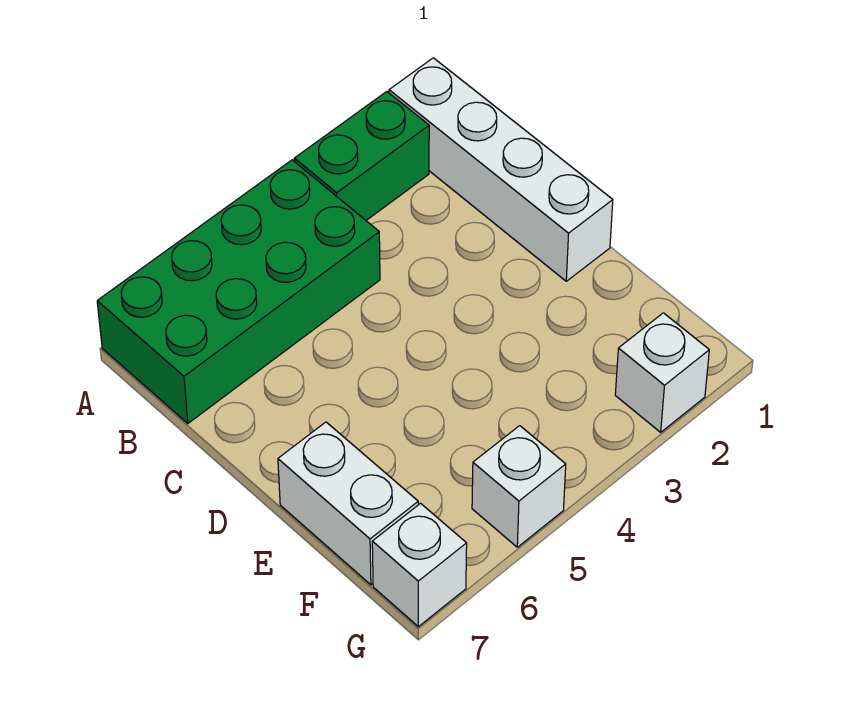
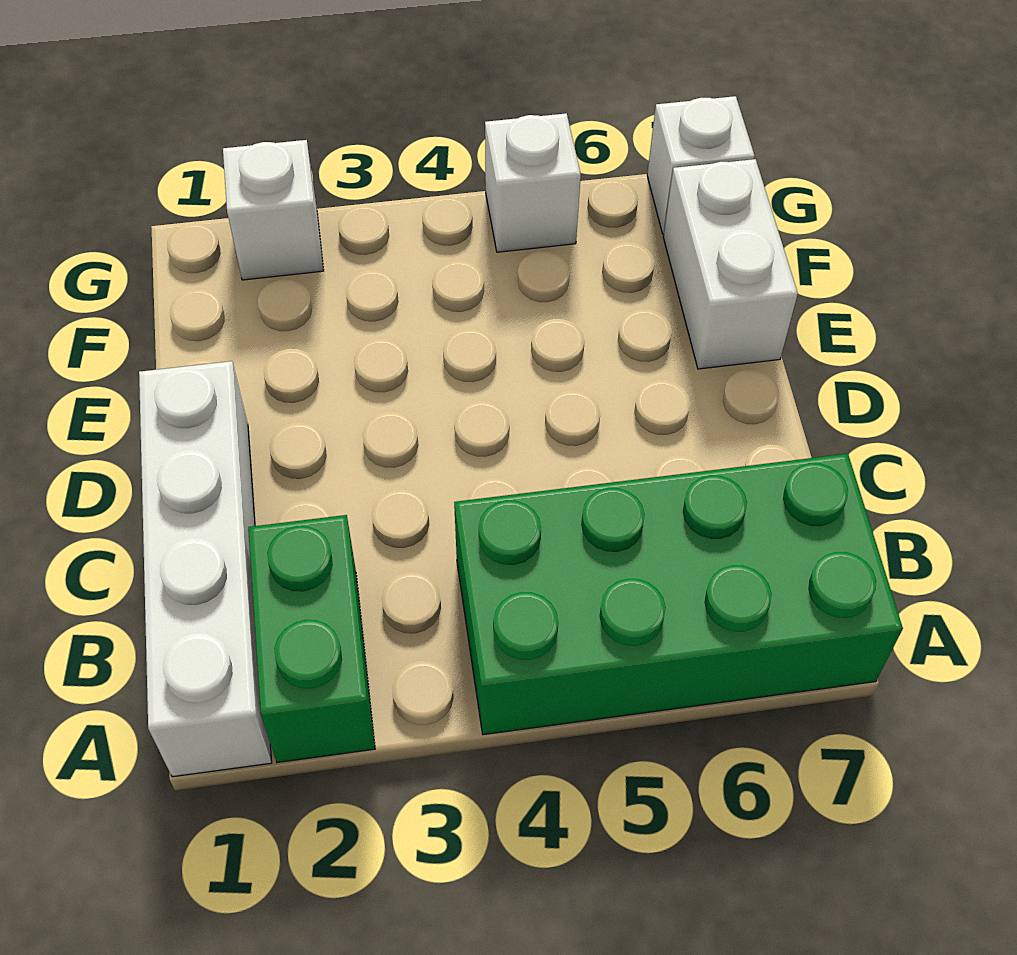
green brick A2:A3 level 1 -> green brick A2:B2 level 1

